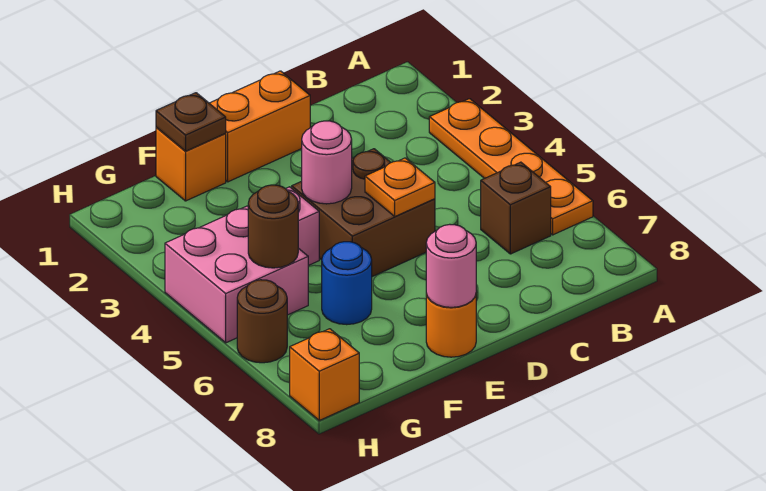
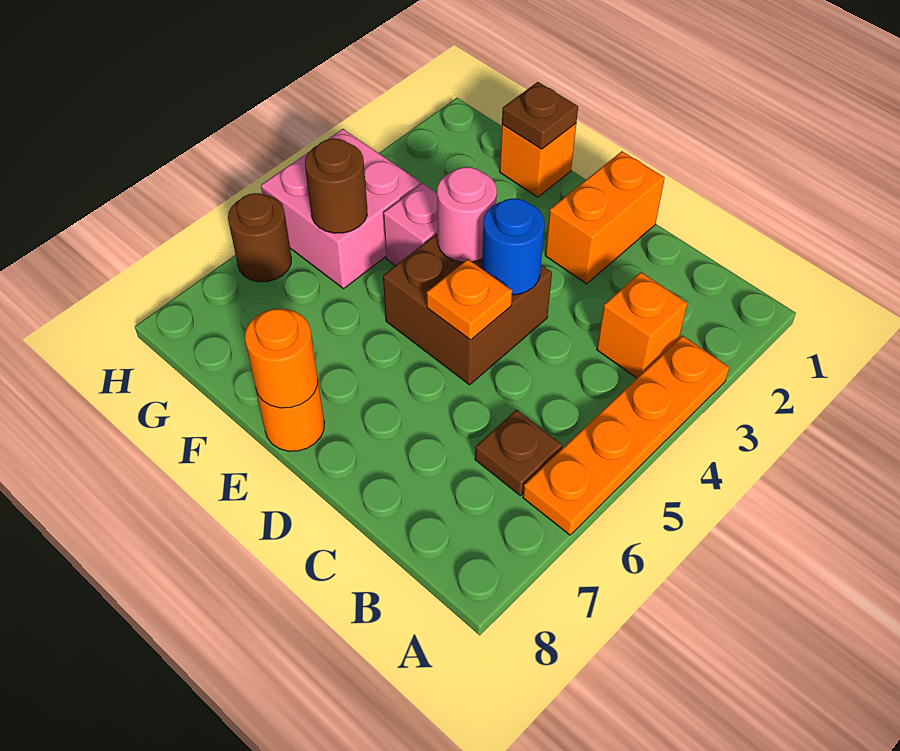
brown brick B6 level 1 -> brown plate B6 level 1
orange brick D1:E1 level 1 -> orange brick D1:D2 level 1
pink round brick E8 level 2 -> orange round brick E8 level 2
blue round brick F6 level 1 -> blue round brick D4 level 2
orange brick H8 level 1 -> orange brick B3 level 1

